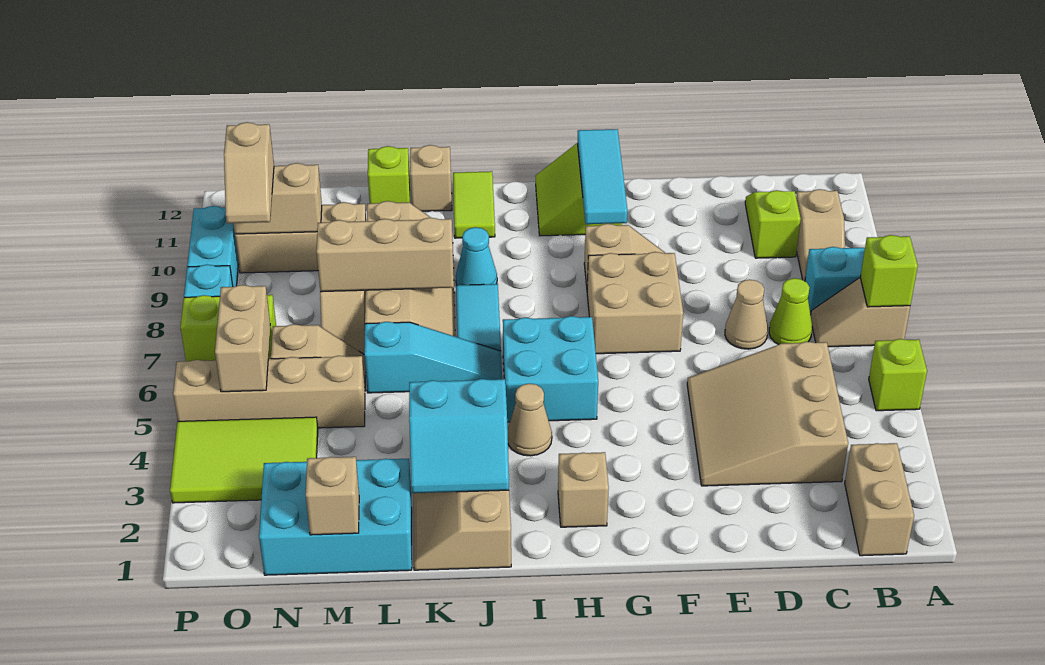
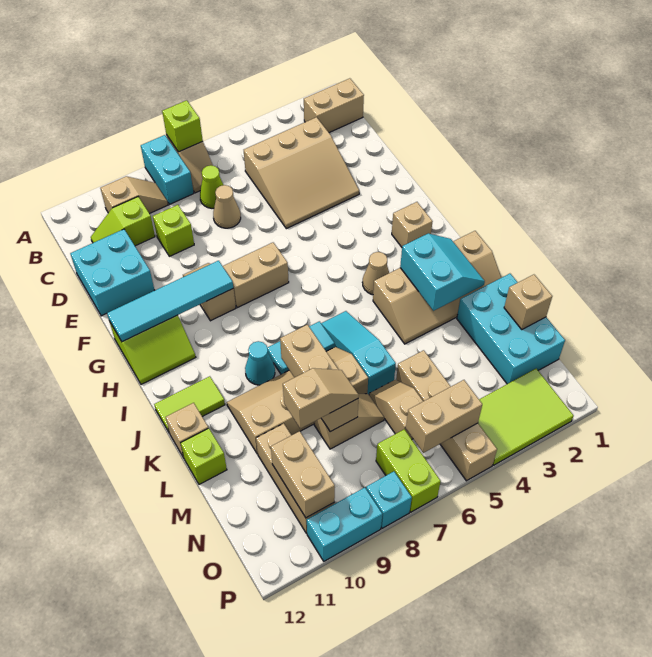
lime brick A5 level 1 -> lime brick D9 level 1
tan brick F7:G8 level 1 -> tan brick G7:G8 level 1
cyan tile G10:G12 level 2 -> cyan tile G9:G12 level 2
cyan brick H5:I6 level 1 -> cyan brick D11:E12 level 1
lime tile N3:P4 level 1 -> lime tile O2:P4 level 1
tan slope O9:O10 level 3 top 10 -> tan slope M8:M9 level 3 top 9

